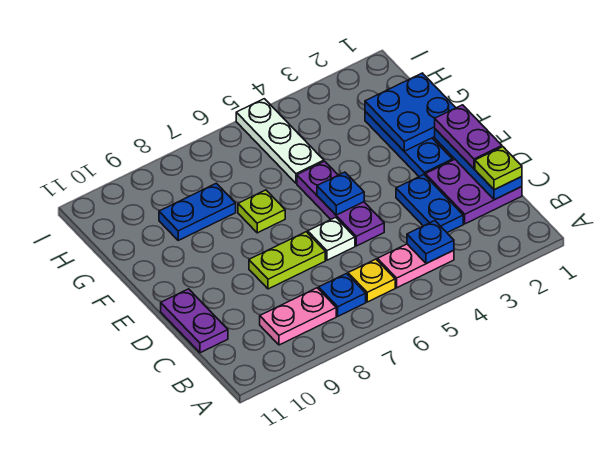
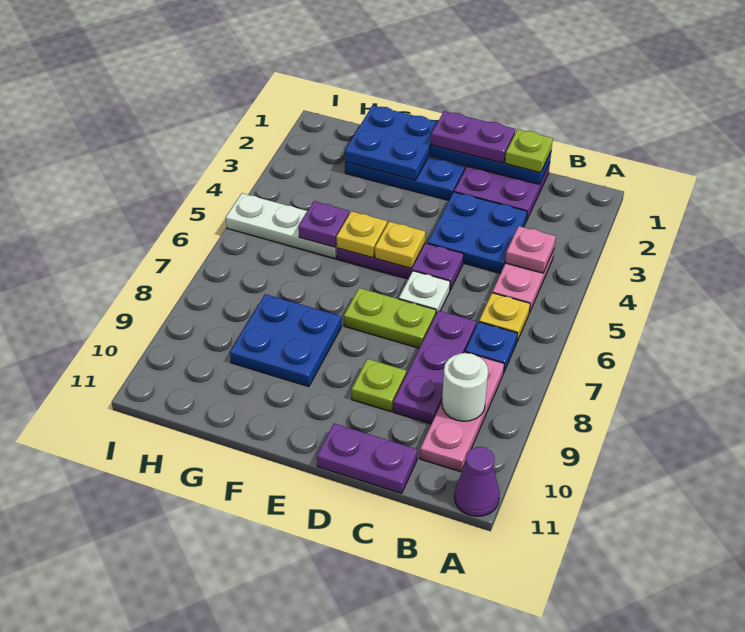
none -> purple cone A11 level 1
blue plate B4 level 2 -> pink plate B4 level 2
pink plate B8:B9 level 1 -> pink plate B8:B10 level 1
none -> white round brick B9 level 2
blue plate C3:D3 level 1 -> blue plate C3:D4 level 1
none -> purple plate C7:C9 level 1
lime plate D7:D8 level 1 -> lime plate D7:E7 level 1
blue plate E5 level 2 -> yellow plate E5 level 2
none -> yellow plate F5 level 2
lime plate F7 level 1 -> lime plate D9 level 1
none -> purple plate G5 level 2
blue plate G8:G9 level 1 -> blue plate F8:G9 level 1

